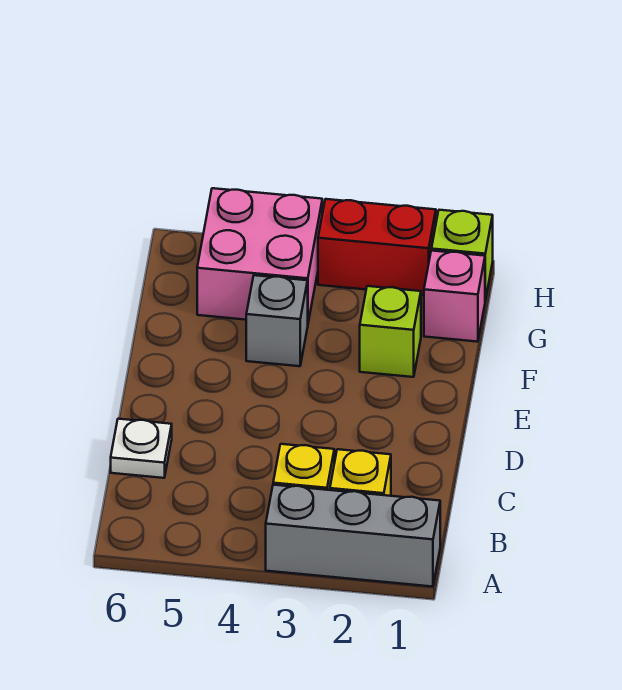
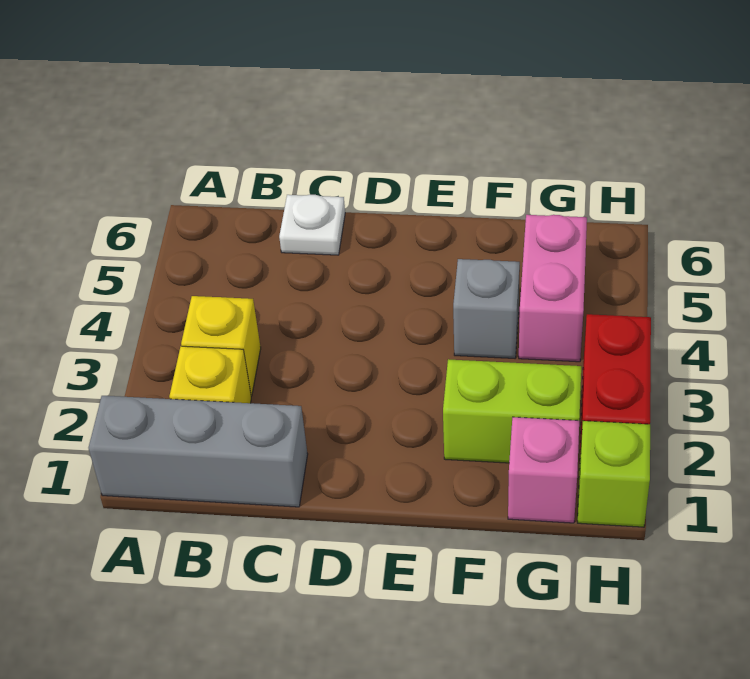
grey brick A1:A3 level 1 -> grey brick A1:C1 level 1
lime brick F2 level 1 -> lime brick F2:G2 level 1
pink brick G4:H5 level 1 -> pink brick G4:G5 level 1

